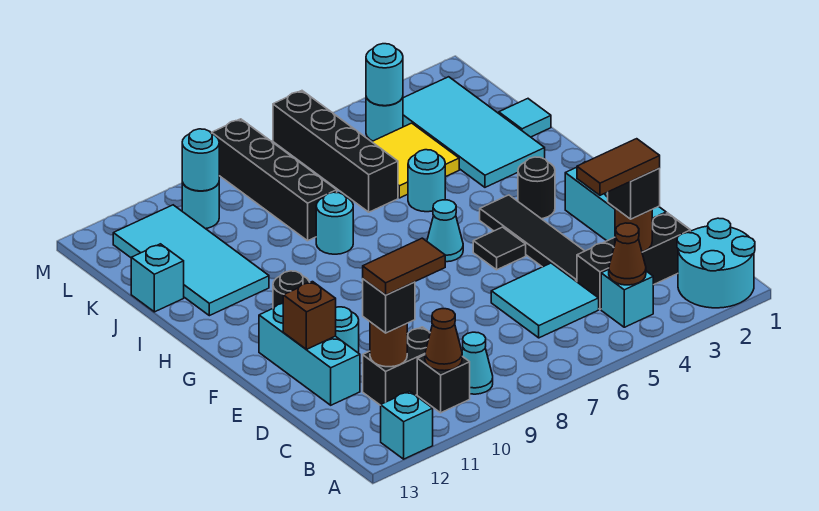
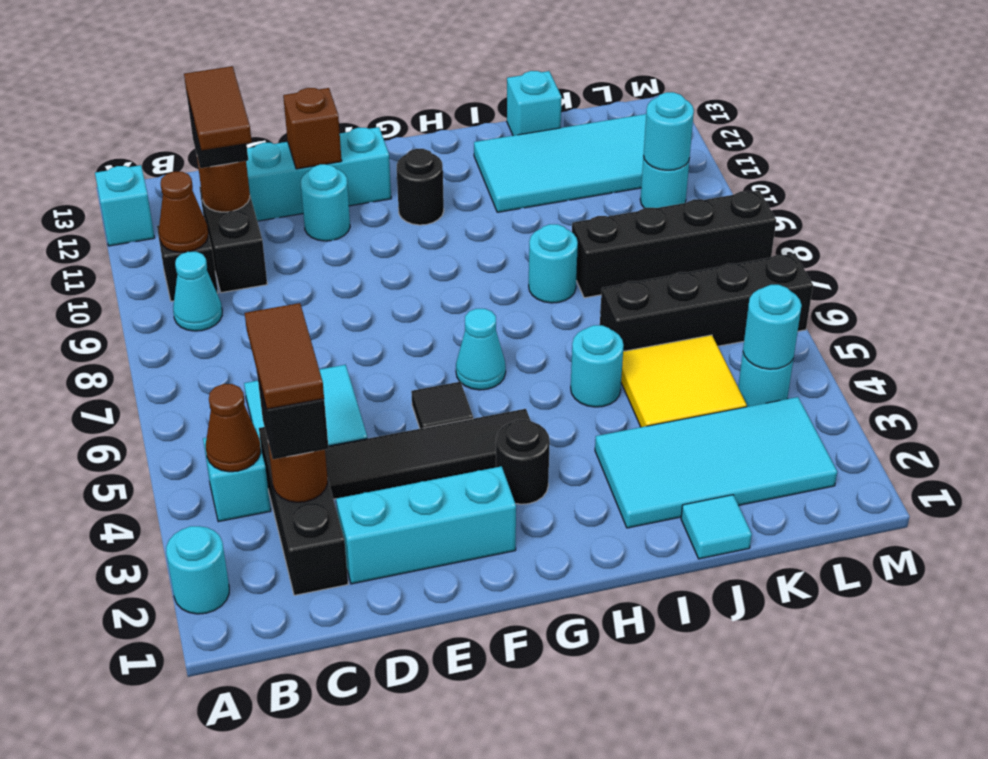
cyan round brick A1:B2 level 1 -> cyan round brick A2 level 1

